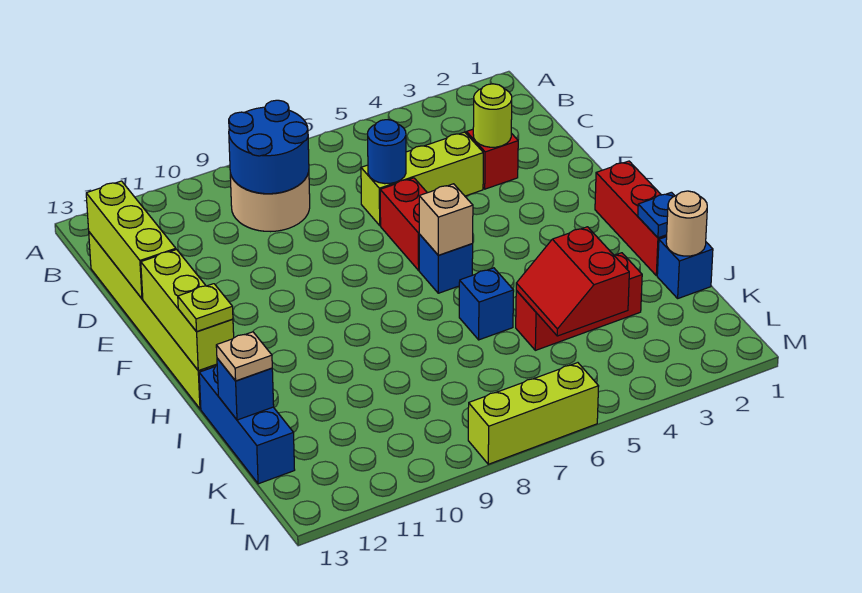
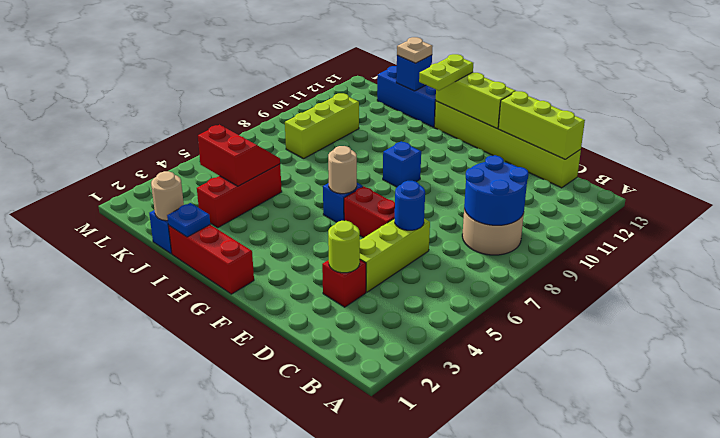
tan brick G6 level 2 -> tan round brick G6 level 2
lime plate H13 level 3 -> lime plate H12:H13 level 3
blue brick I6 level 1 -> blue brick G9 level 1
lime brick M6:M8 level 1 -> lime brick K8:K10 level 1

